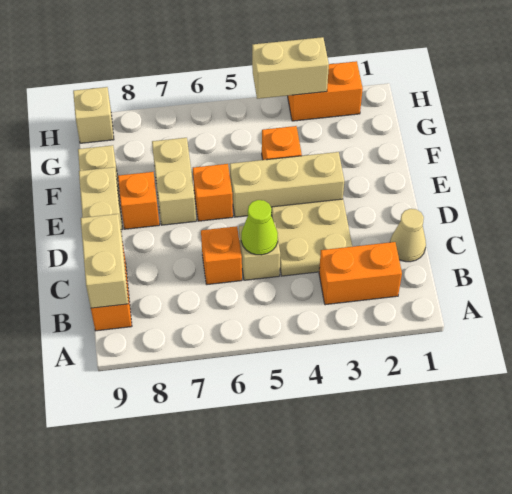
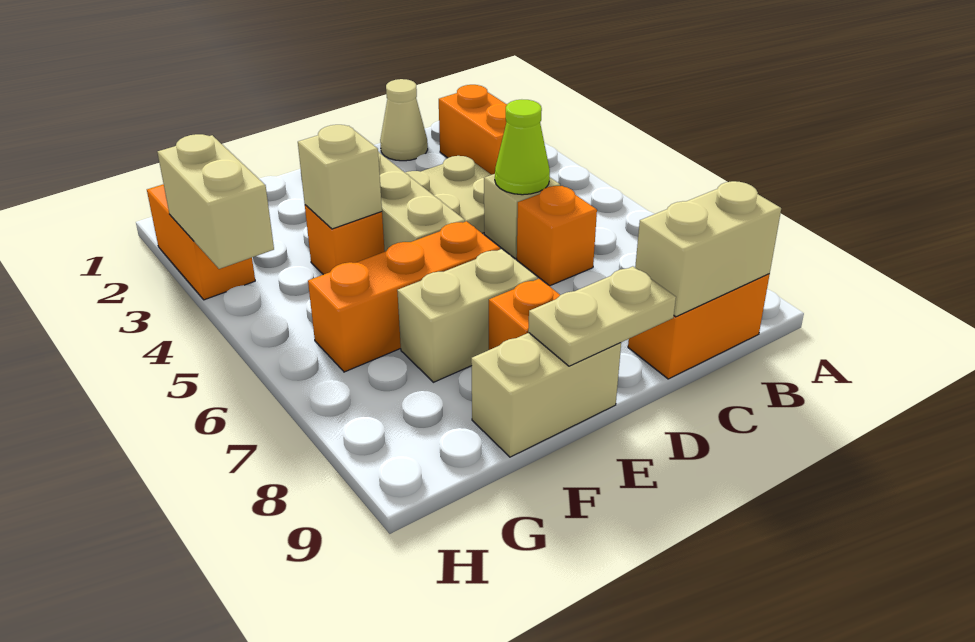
orange brick E6 level 1 -> orange brick E6:G6 level 1
tan brick H9 level 1 -> tan brick F4 level 2

